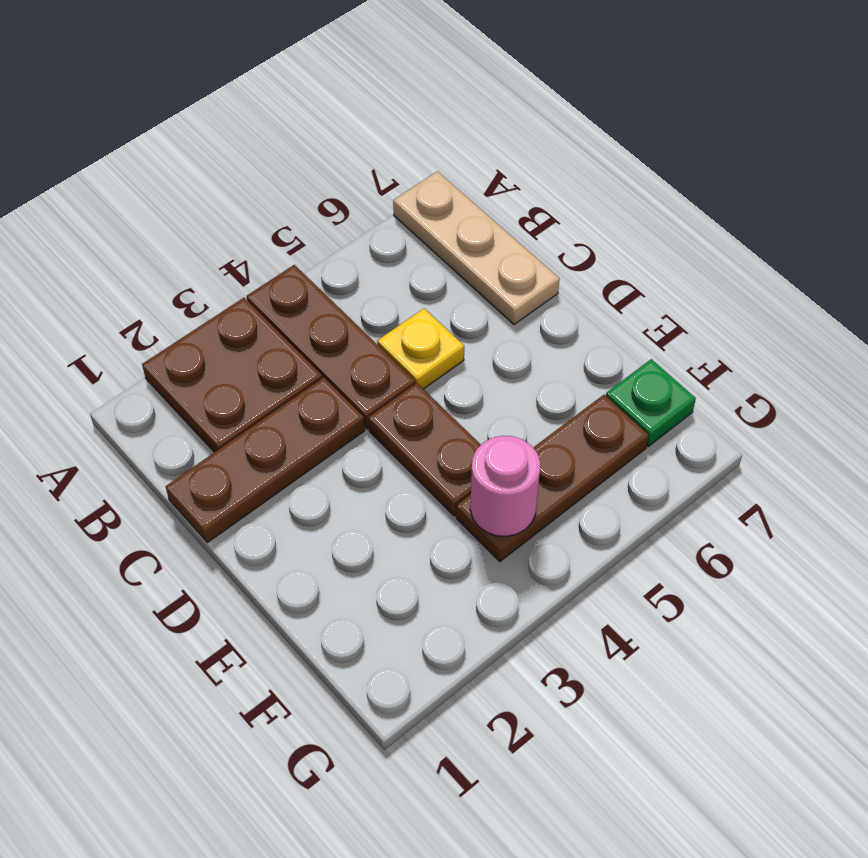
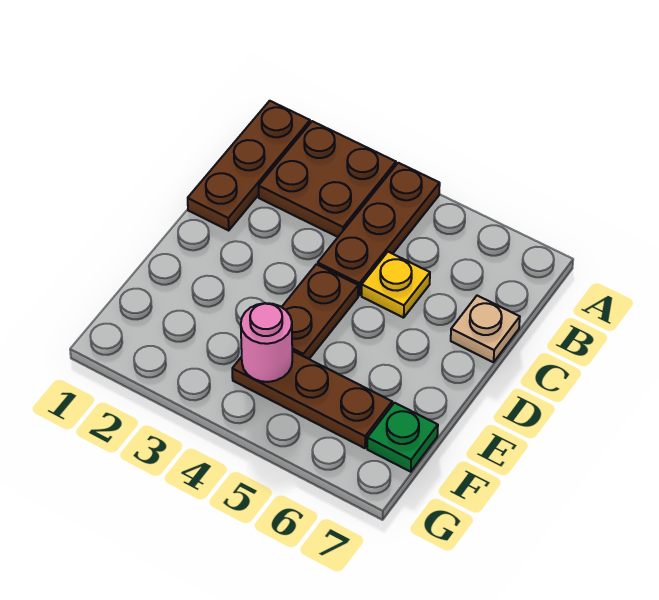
tan plate A7:C7 level 1 -> tan plate C7 level 1
brown plate C1:C3 level 1 -> brown plate A1:C1 level 1

